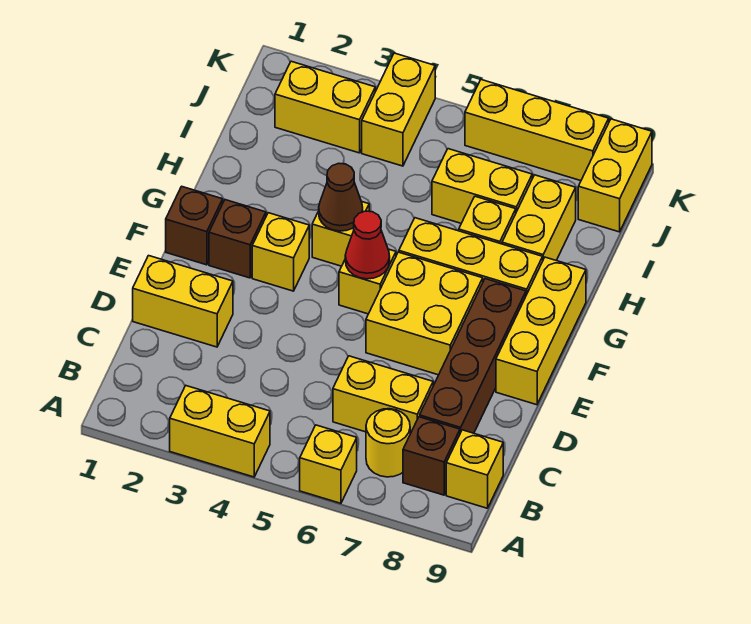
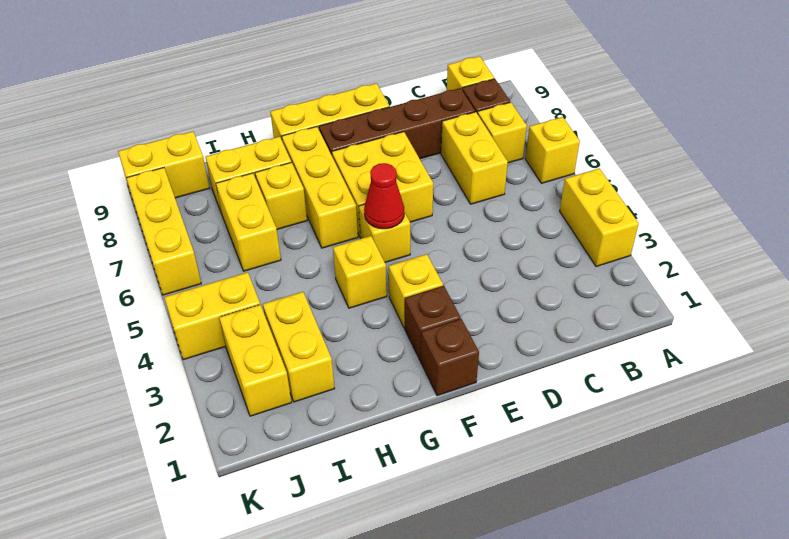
yellow round brick B7 level 1 -> yellow brick B7 level 1
yellow brick D1:D2 level 1 -> yellow brick I2:I3 level 1
brown cone G4 level 2 -> none

